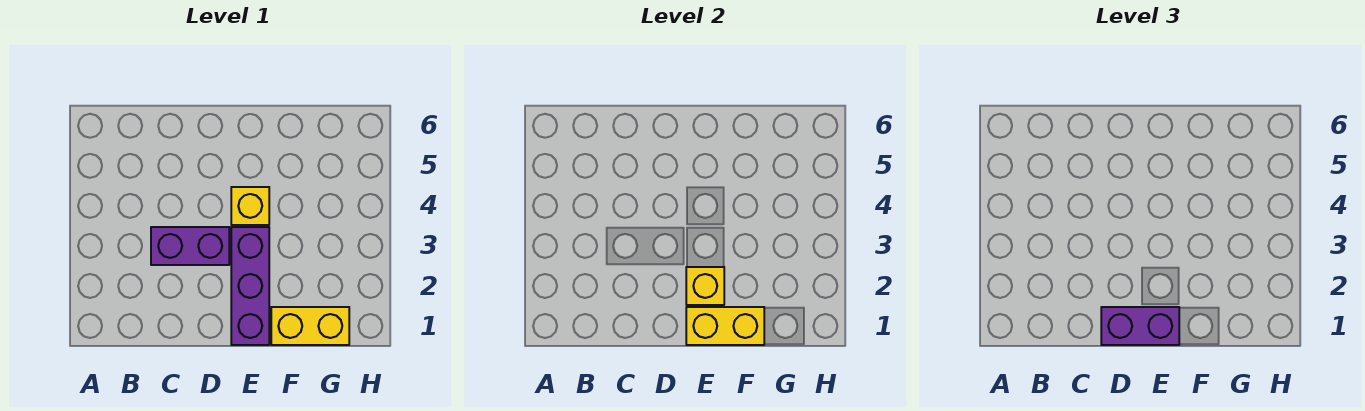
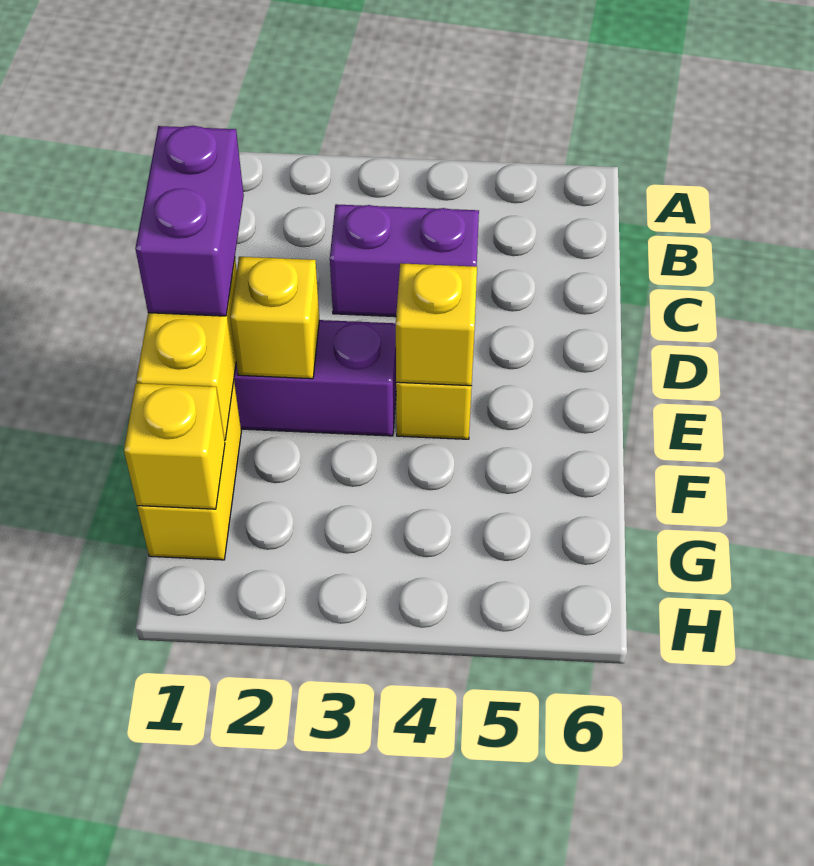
purple brick C3:D3 level 1 -> purple brick C3:C4 level 1
none -> yellow brick E4 level 2
none -> yellow brick G1 level 2

